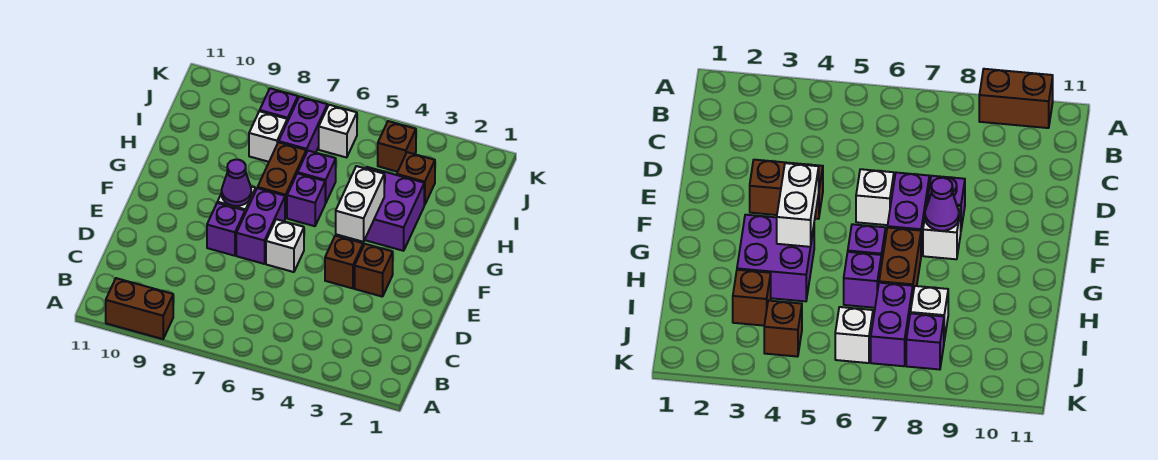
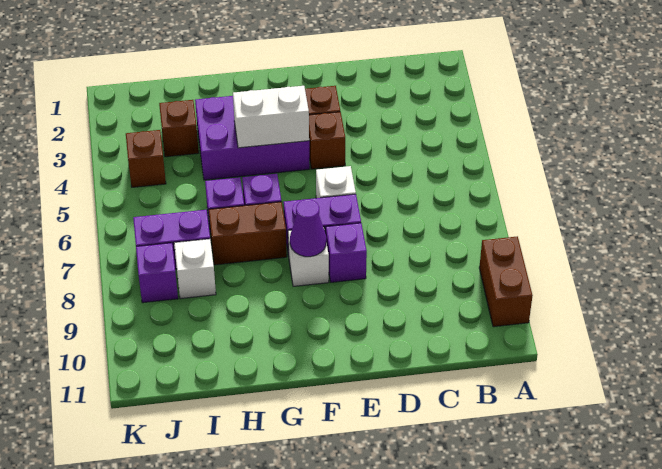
purple brick G3:H4 level 1 -> purple brick F3:H4 level 1
white brick J6 level 1 -> none

